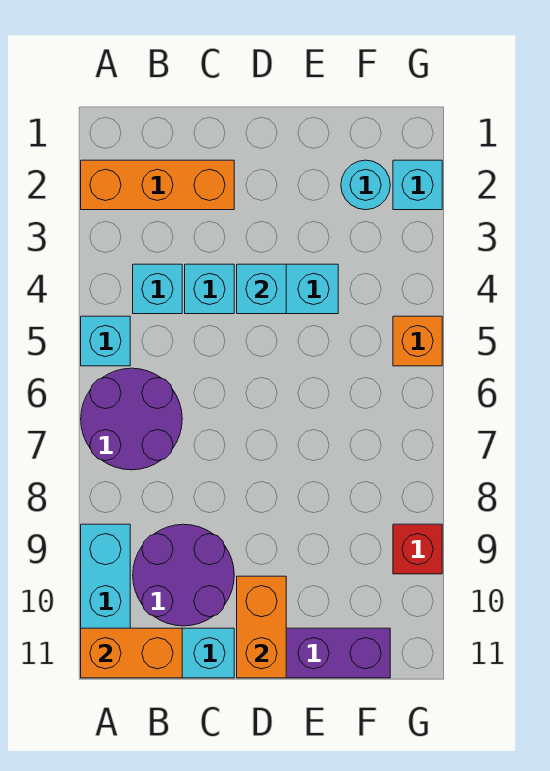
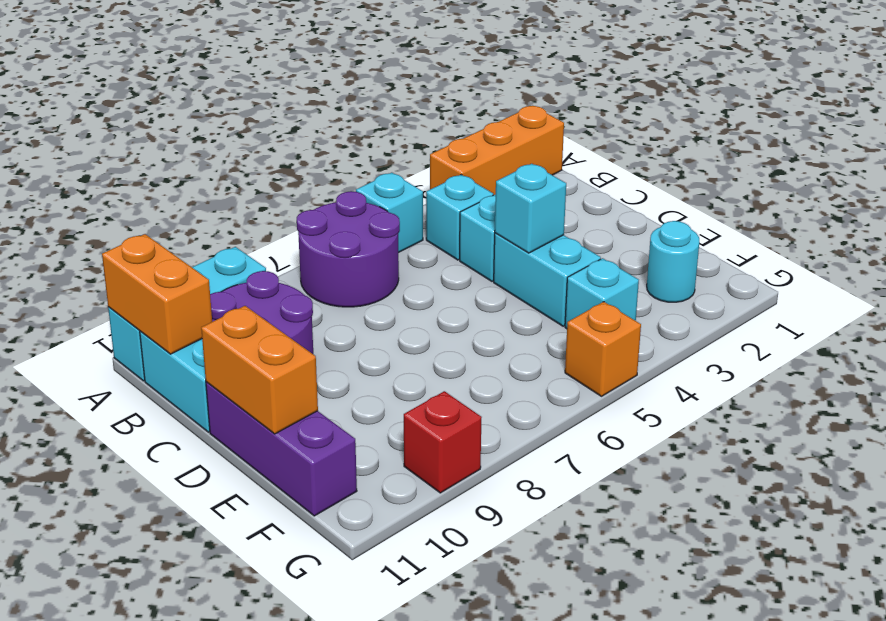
orange brick A2:C2 level 1 -> orange brick A1:A3 level 1
orange brick D10:D11 level 2 -> orange brick D11:E11 level 2
cyan brick G2 level 1 -> cyan brick F4 level 1

